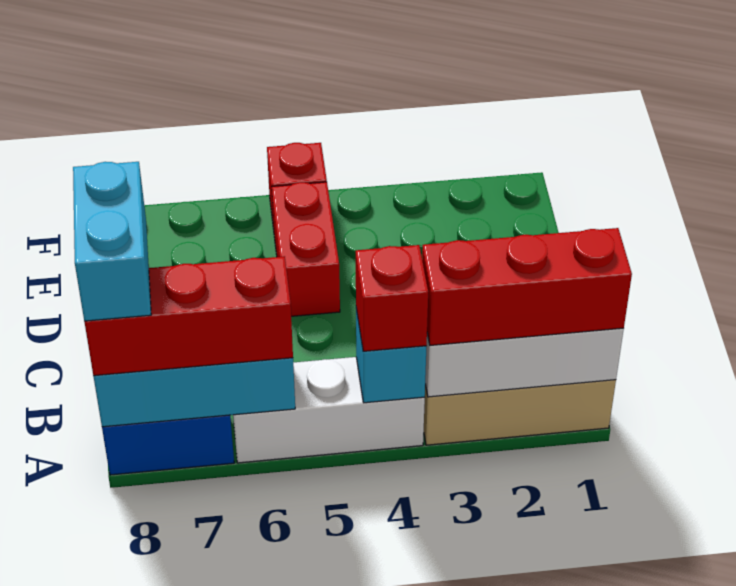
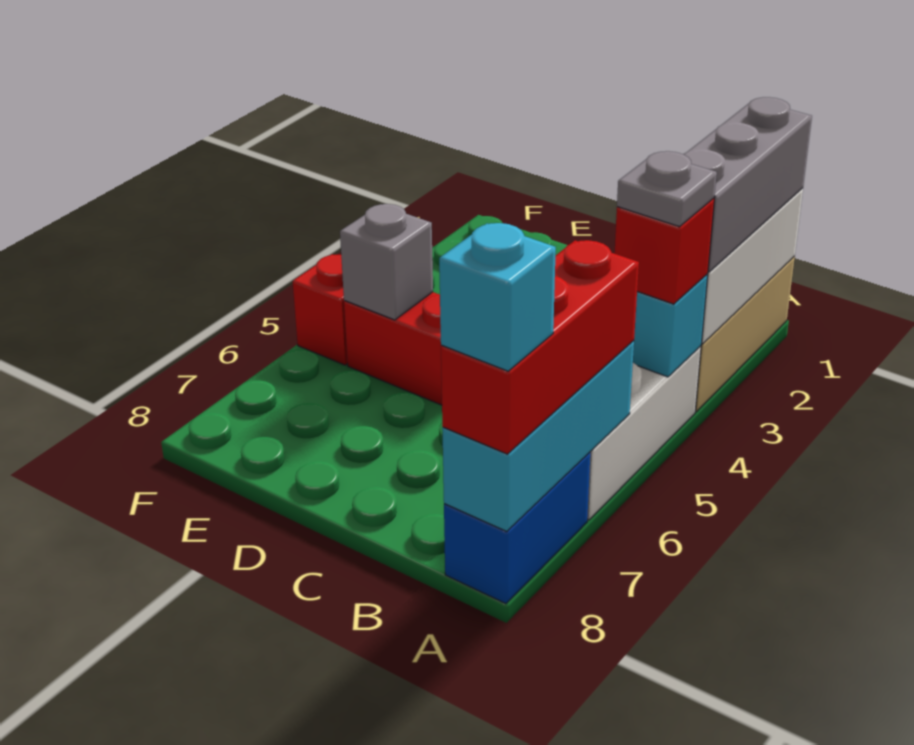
red brick A1:A3 level 3 -> grey brick A1:A3 level 3
none -> grey plate A4 level 4
cyan brick A8:B8 level 4 -> cyan brick A8 level 4
none -> grey brick E5 level 2

